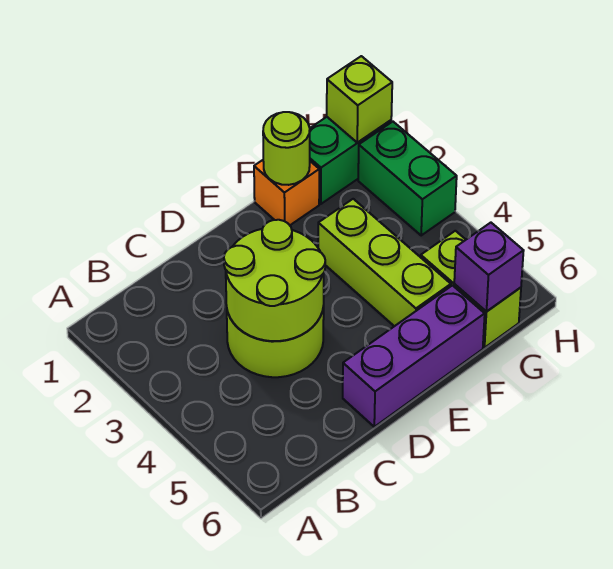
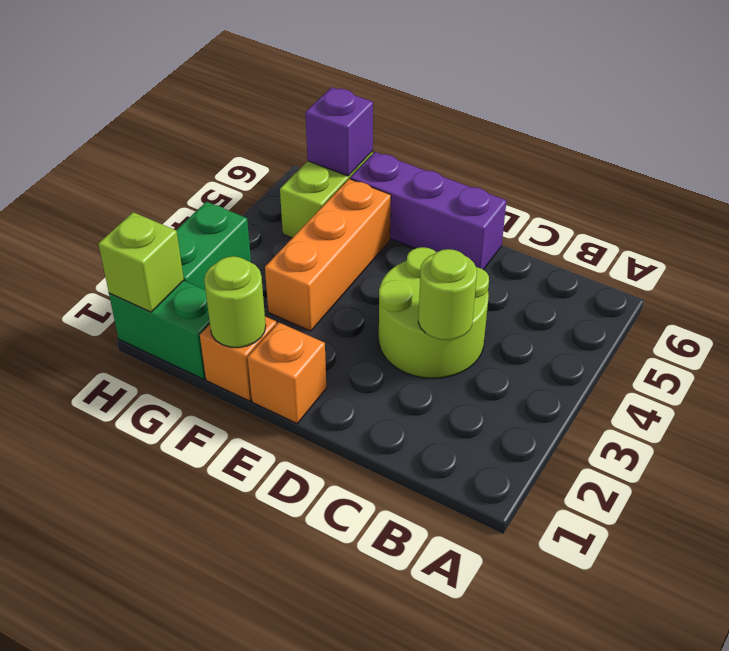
lime round brick C3:D4 level 2 -> lime round brick C3 level 2
none -> orange brick E1 level 1
lime brick F3:F5 level 1 -> orange brick F3:F5 level 1

